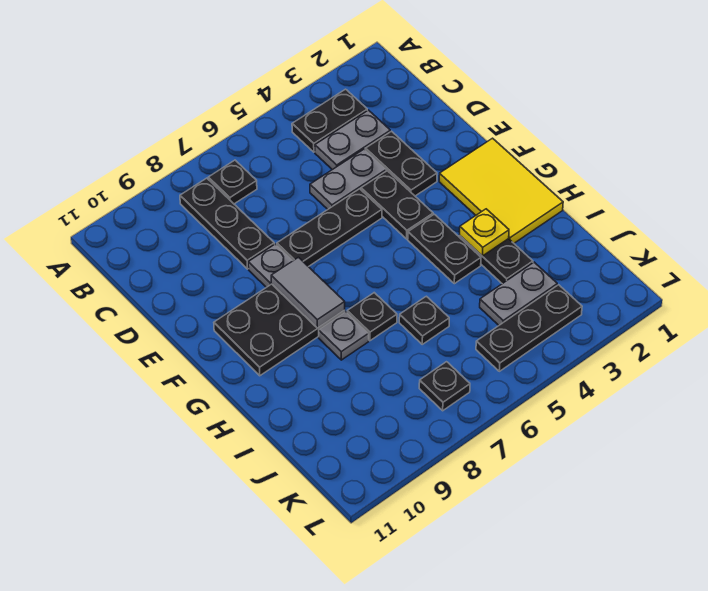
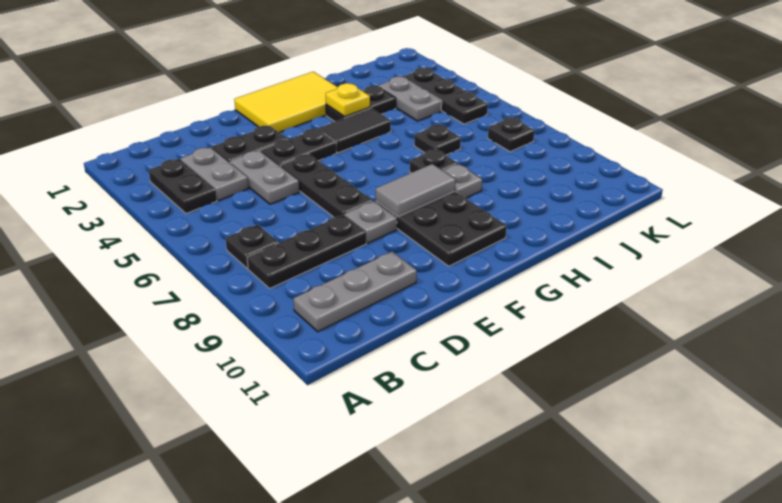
none -> grey plate B10:D10 level 1
black plate G4:H4 level 1 -> black tile G4:H4 level 1

